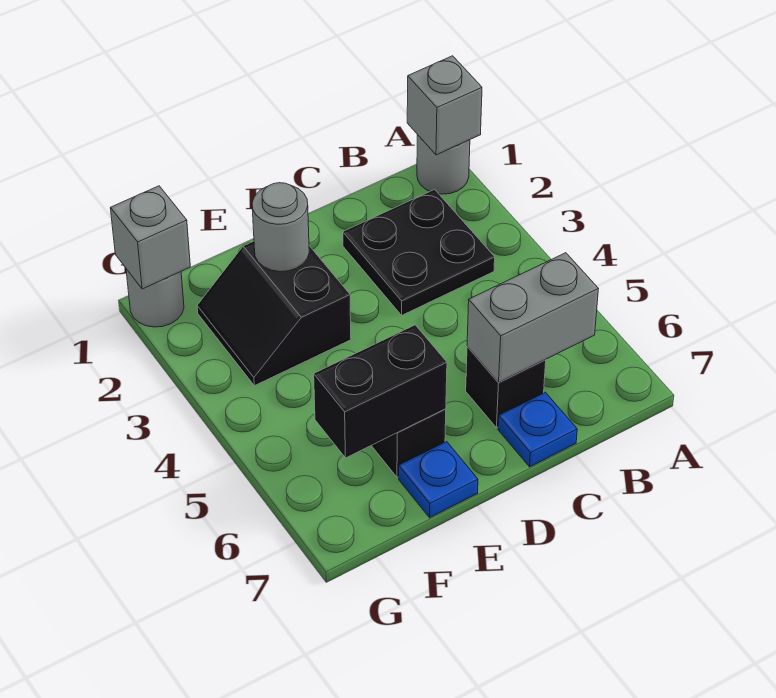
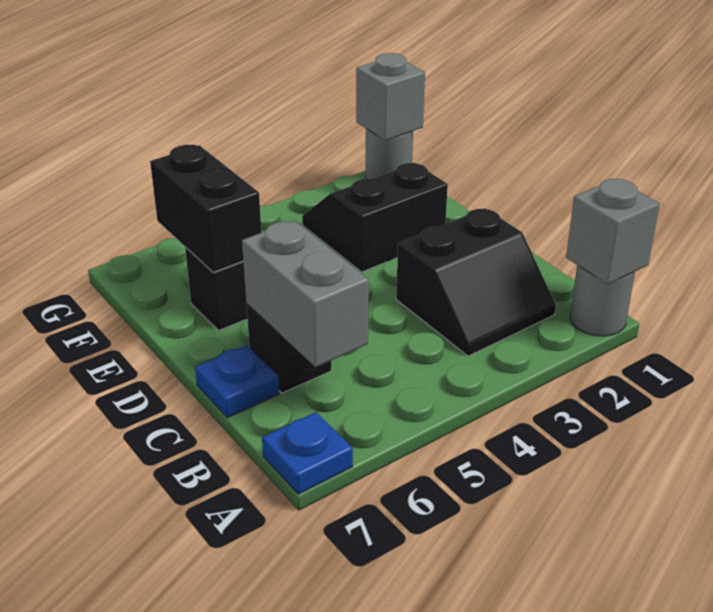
black plate B2:C3 level 1 -> black slope B2:C3 level 1 top C
grey round brick E2 level 2 -> none
blue plate E7 level 1 -> blue plate A7 level 1

